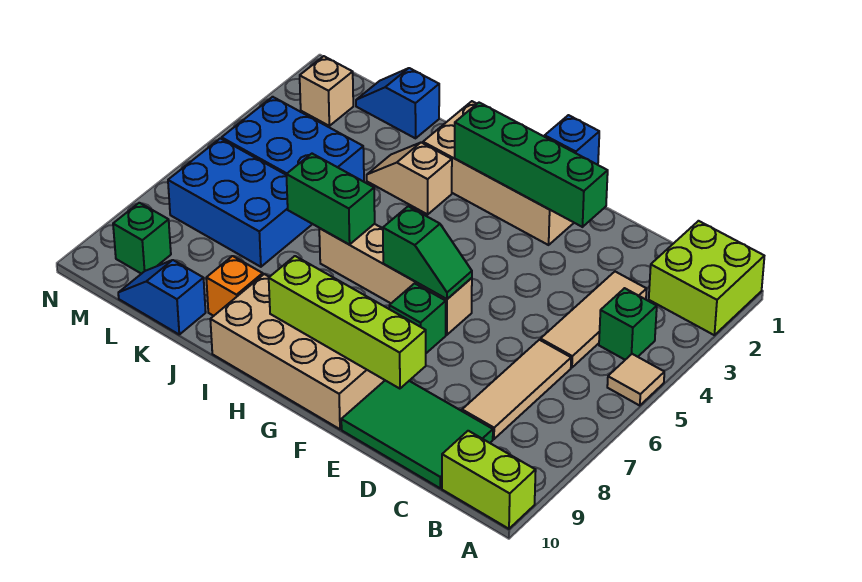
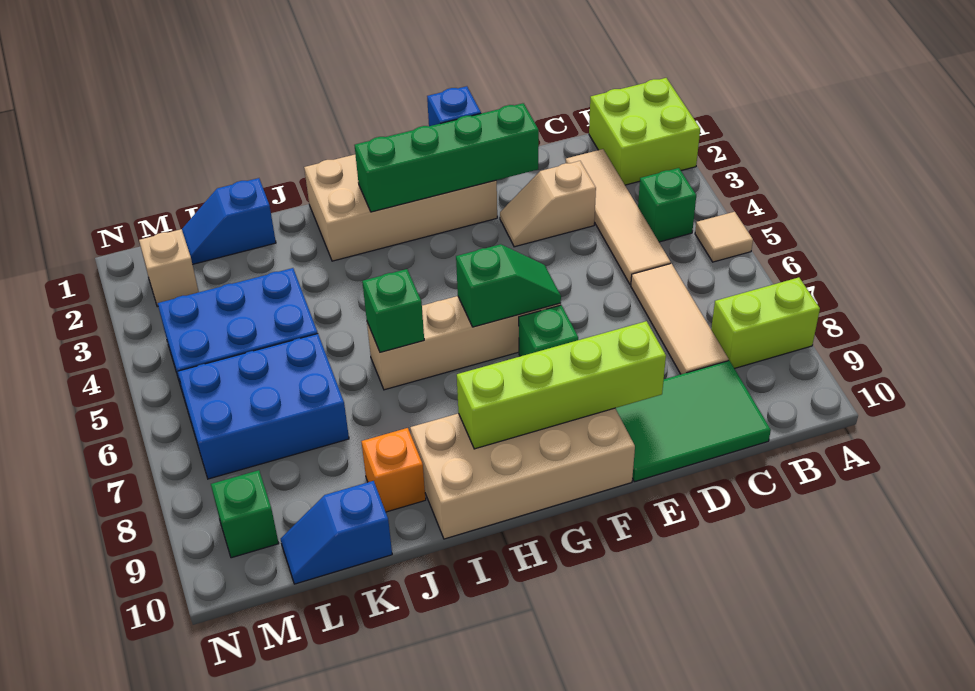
lime brick A10:B10 level 1 -> lime brick A8:B8 level 1
tan tile C3:C5 level 1 -> tan tile C2:C5 level 1
tan slope I3:J3 level 1 top I -> tan slope D3:E3 level 1 top D
green brick I6:J6 level 2 -> green brick I6 level 2

